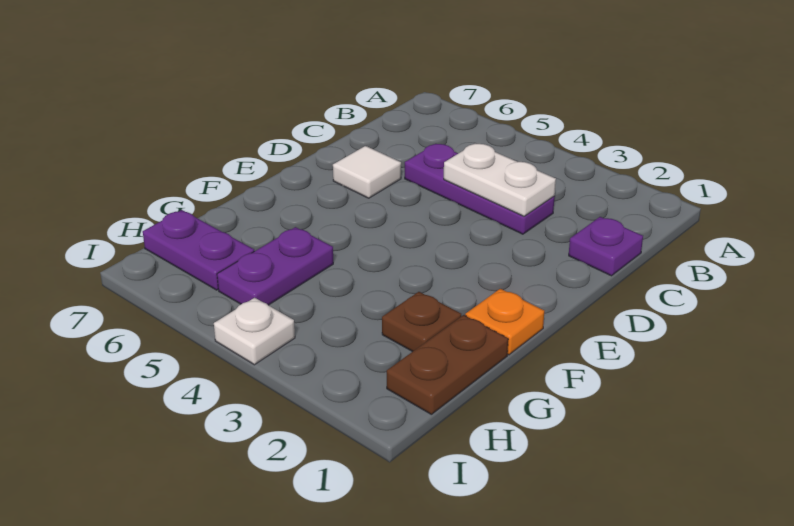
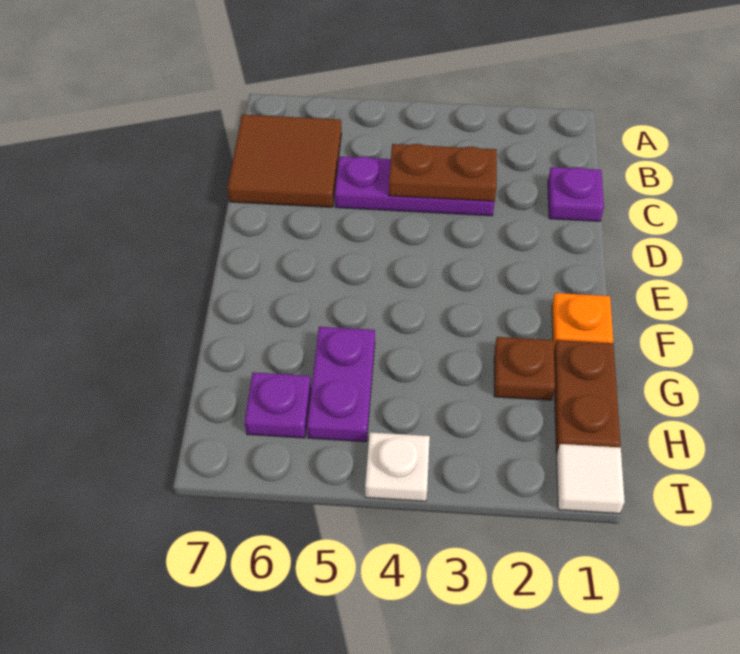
none -> brown tile B6:C7 level 1
white plate C3:C4 level 2 -> brown plate C3:C4 level 2
white tile D6 level 1 -> white tile I1 level 1
purple plate H6:H7 level 1 -> purple plate H6 level 1

